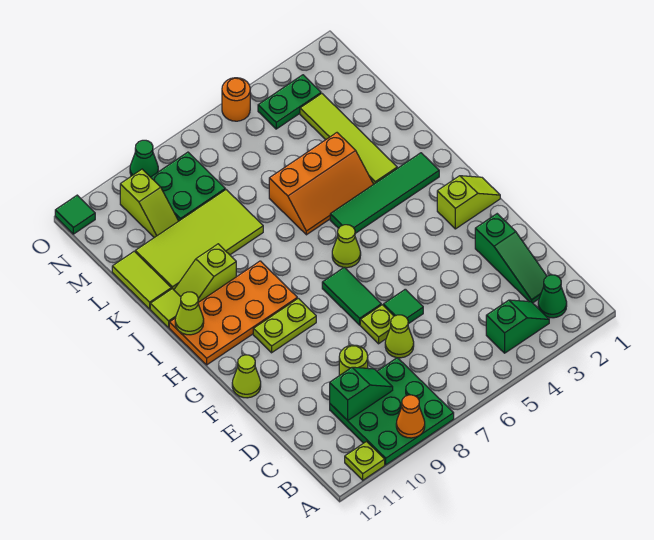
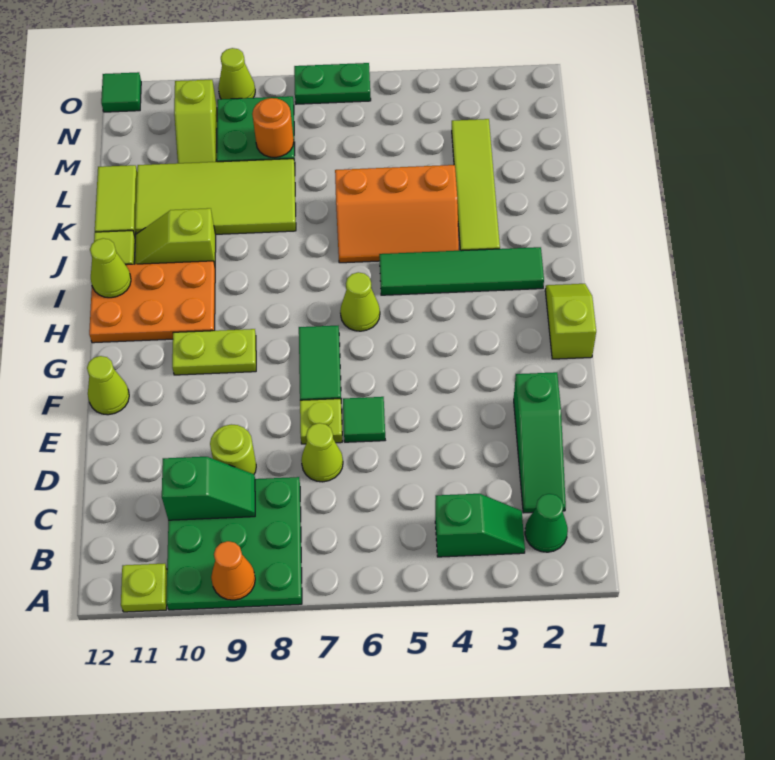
lime slope G1:G2 level 1 top 2 -> lime slope G1:H1 level 1 top G
orange plate H9:I12 level 1 -> orange plate H10:I12 level 1
green plate N3:N4 level 1 -> green plate O6:O7 level 1
orange round brick O5 level 1 -> orange round brick M8 level 2
green cone O9 level 1 -> lime cone O9 level 1

